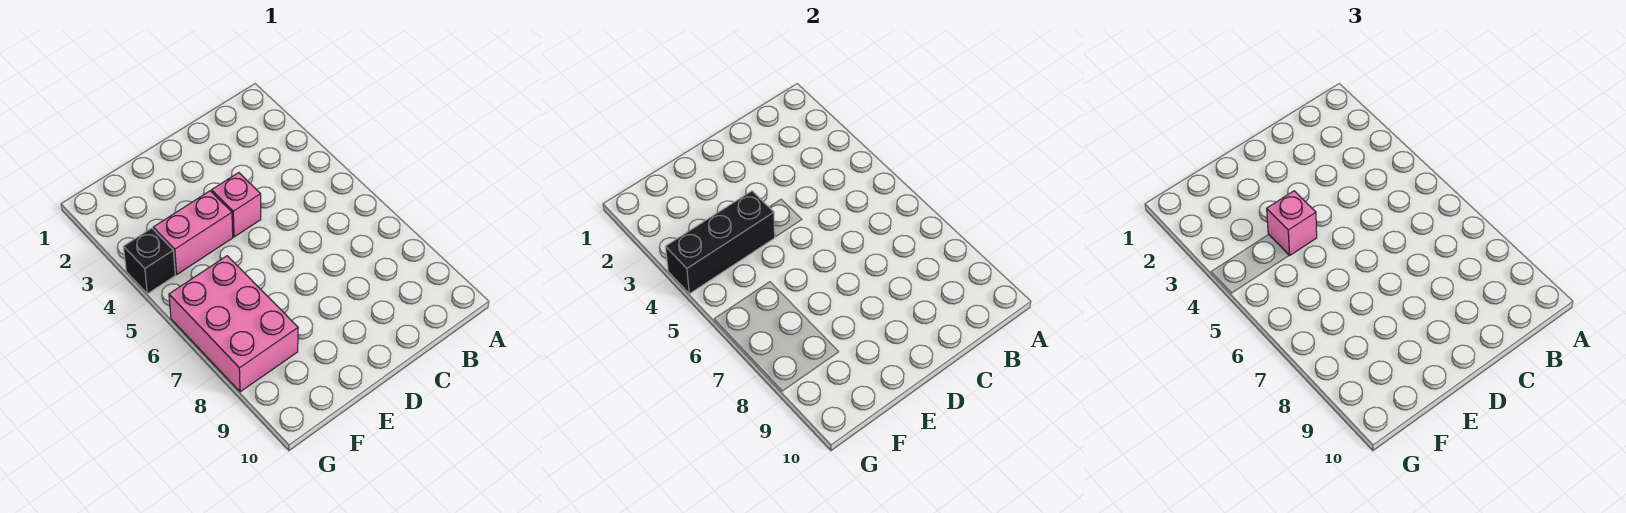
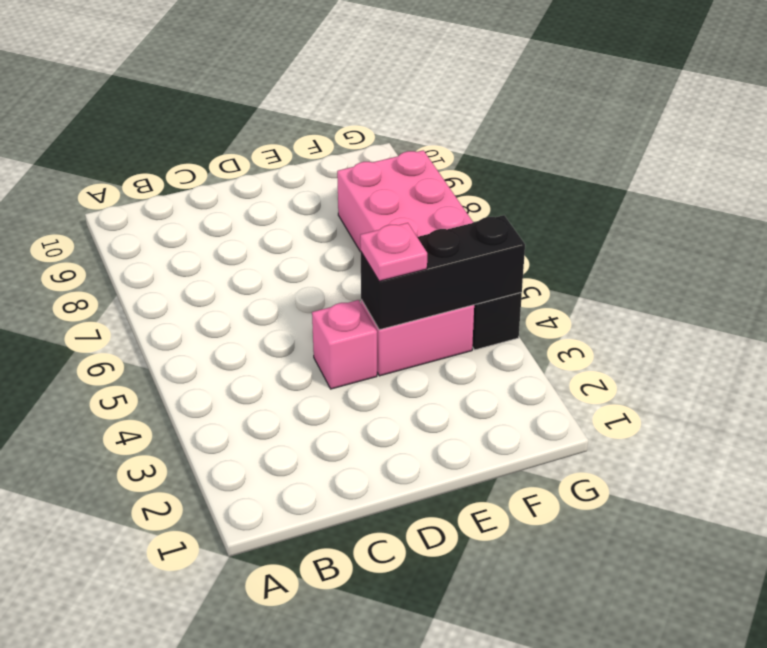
pink brick E4 level 3 -> pink plate E4 level 3

